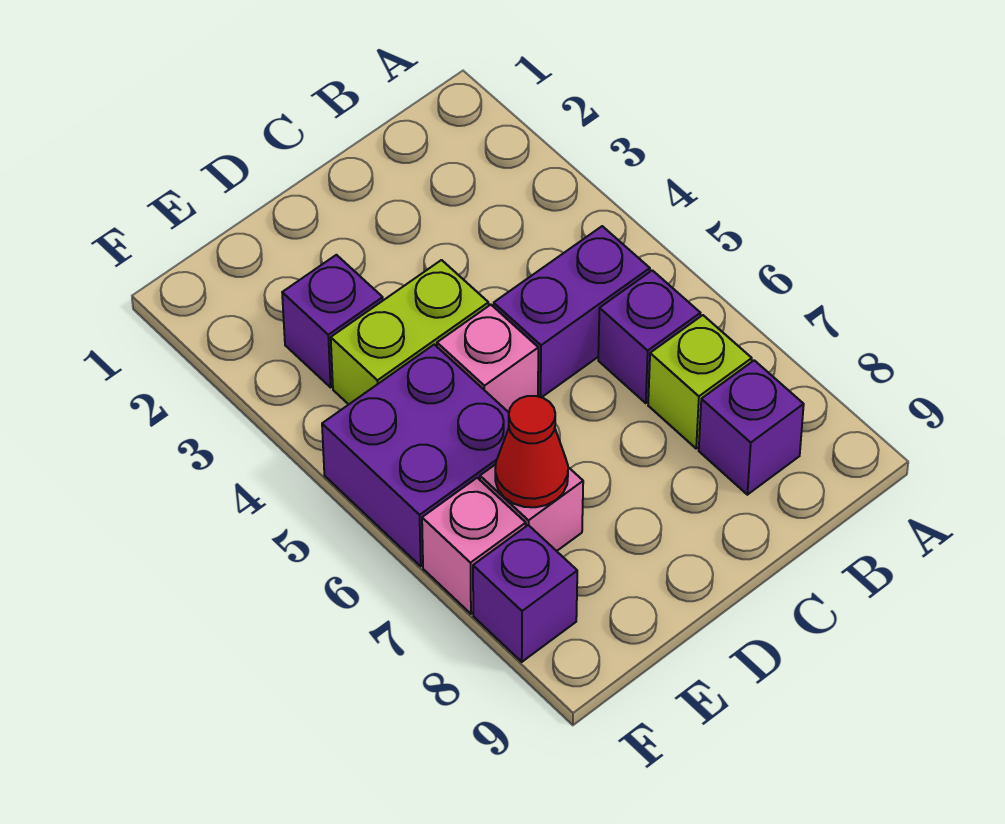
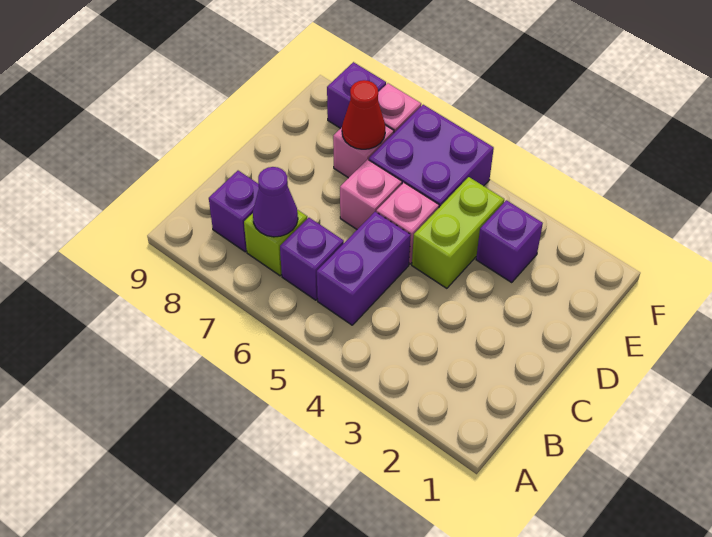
none -> purple cone B7 level 2
none -> pink brick D6 level 1

